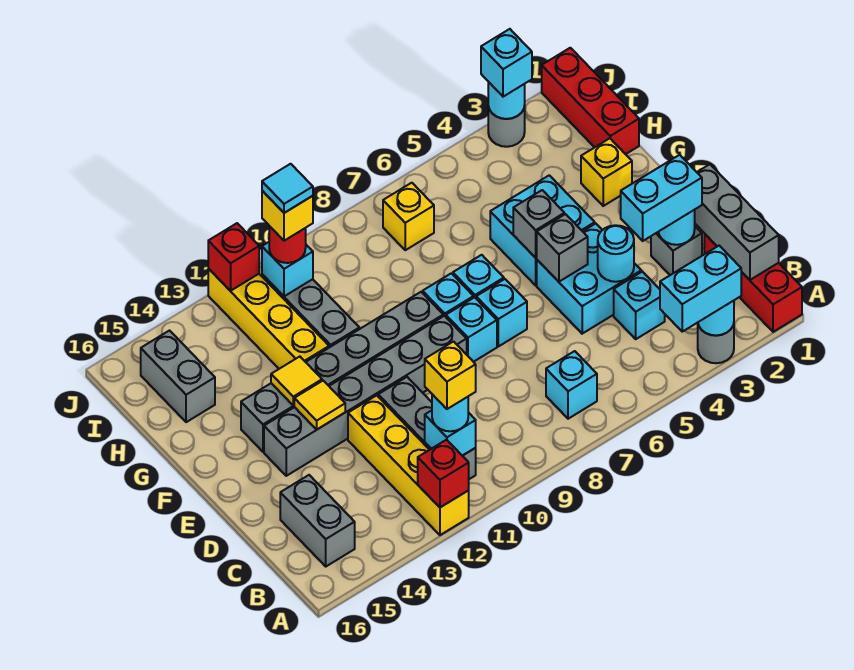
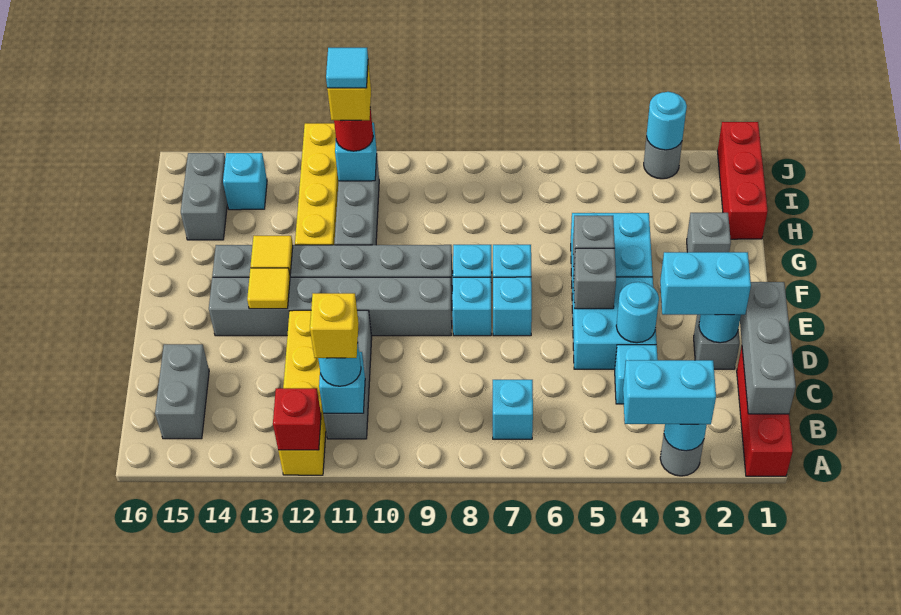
yellow brick G2 level 1 -> grey brick G2 level 1
yellow brick I7 level 1 -> none
cyan brick J3 level 3 -> cyan brick I14 level 1
red brick J12 level 2 -> none

